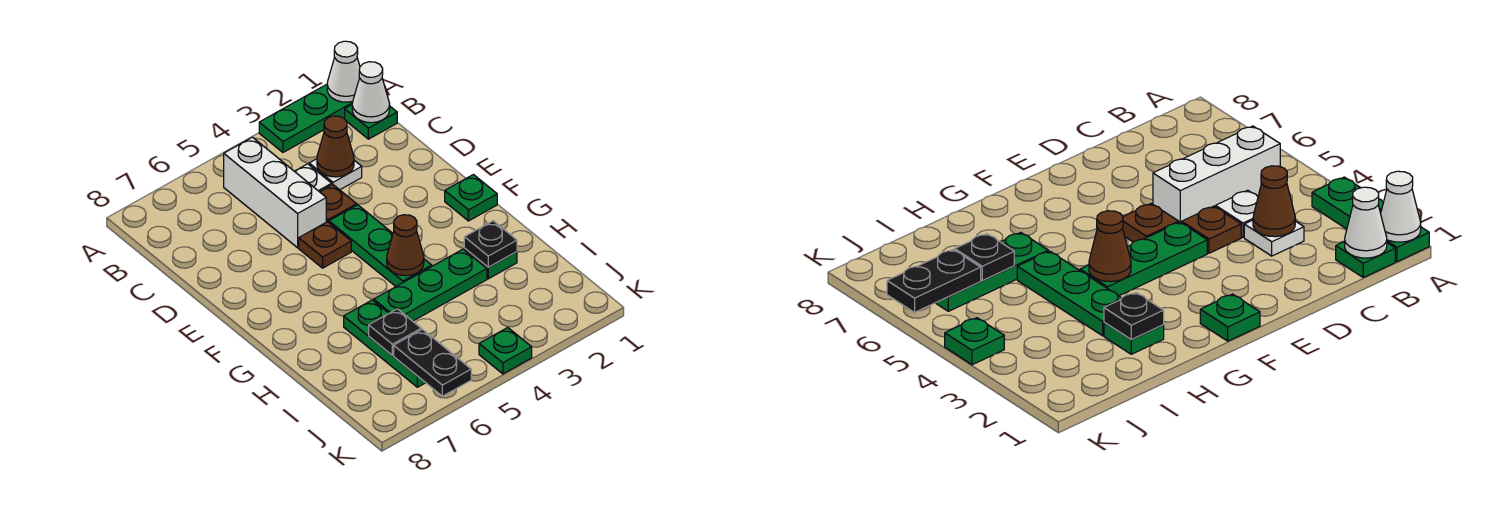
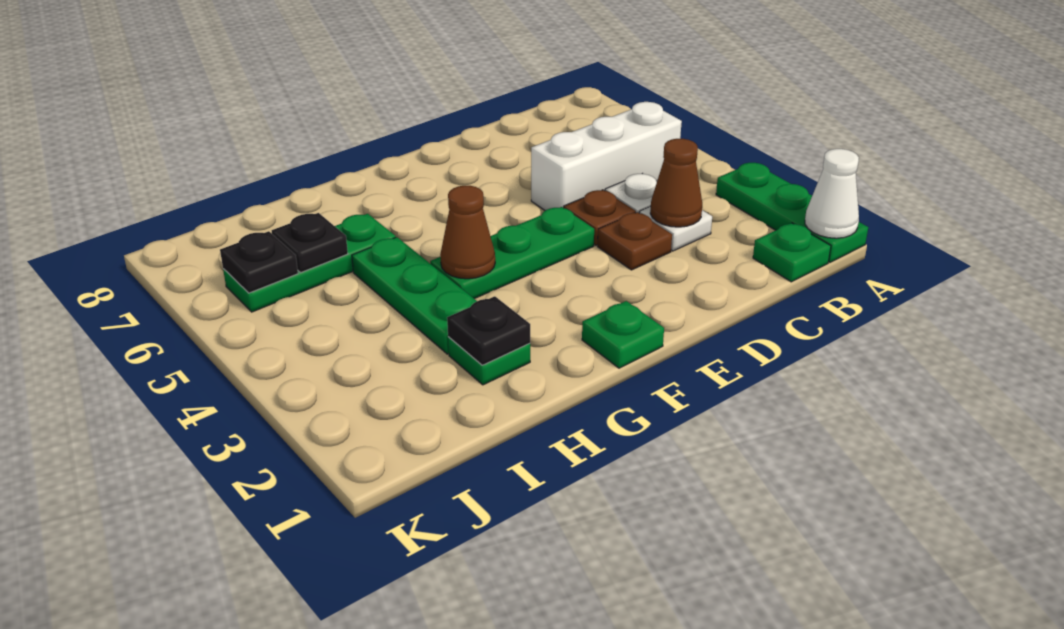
white cone B1 level 2 -> none
brown plate E5 level 1 -> brown plate D3 level 1
black plate J6:K6 level 2 -> black plate J6 level 2
green plate K4 level 1 -> none

